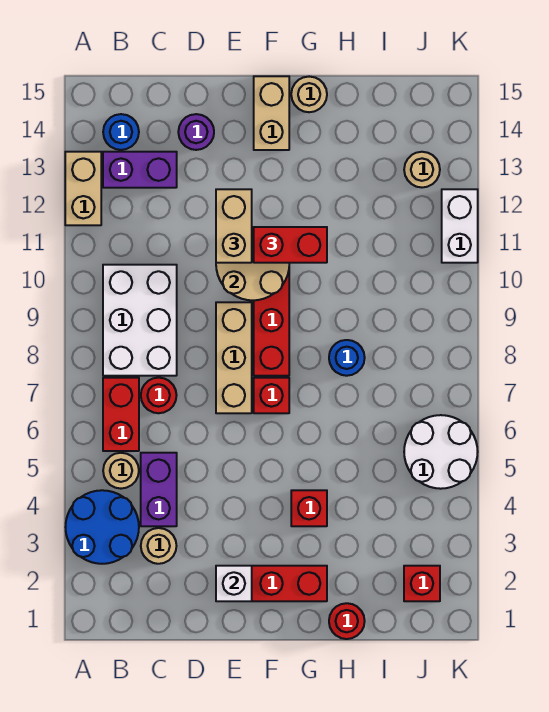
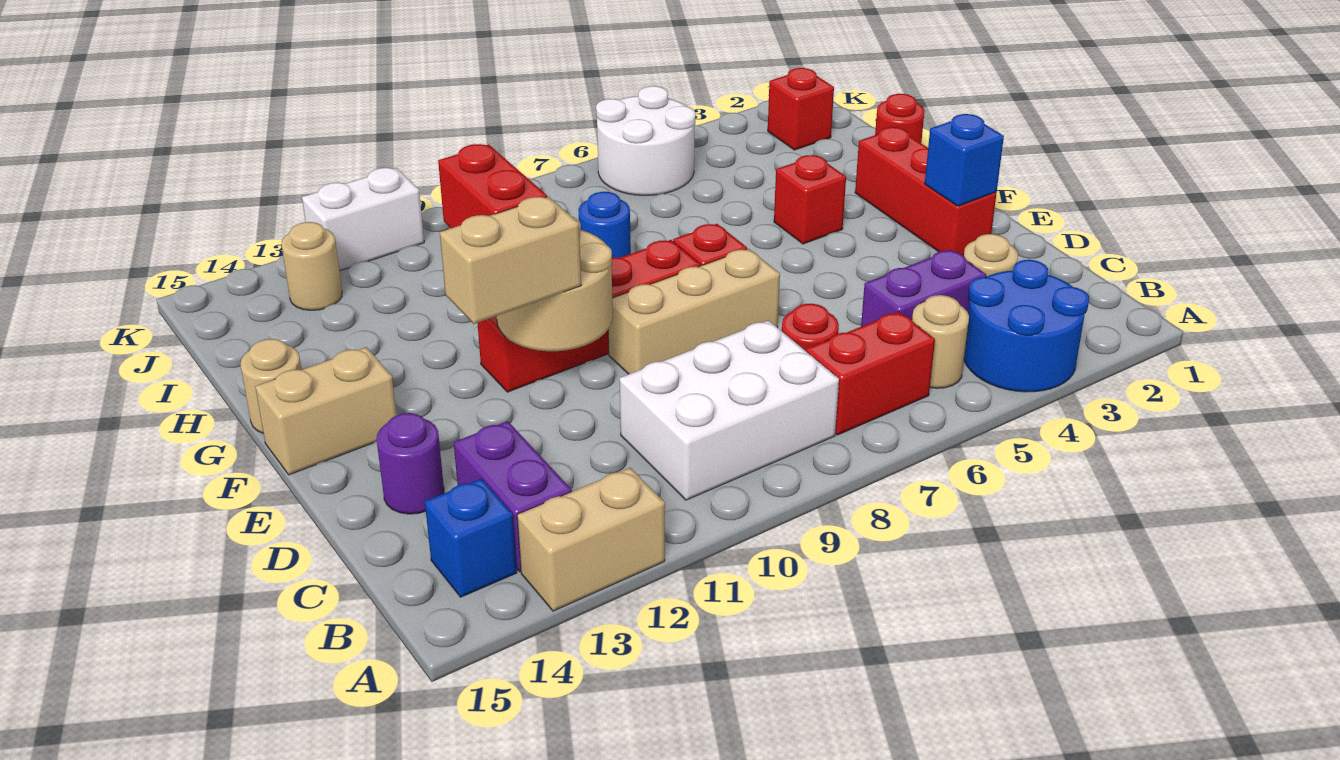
blue round brick B14 level 1 -> blue brick B14 level 1
white brick E2 level 2 -> blue brick E2 level 2

